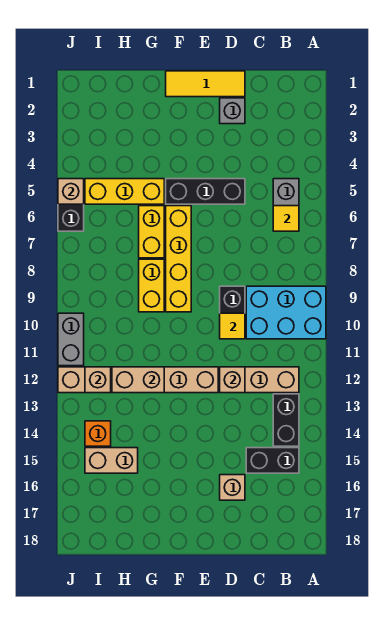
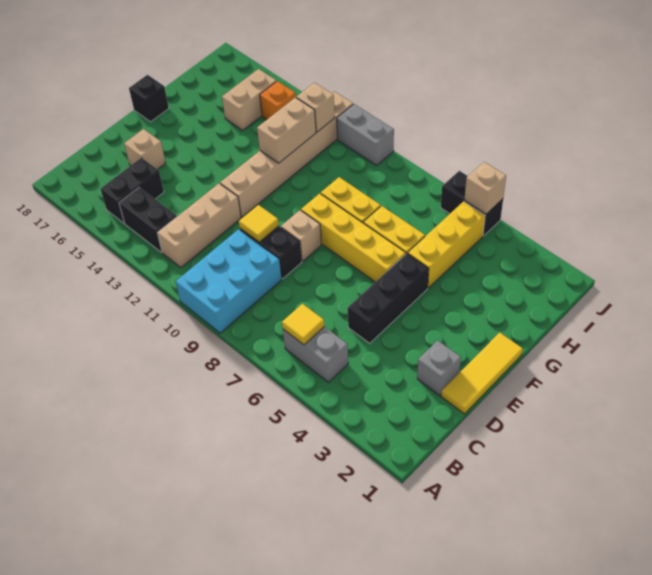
tan brick D12 level 2 -> tan brick E9 level 1
none -> black brick F18 level 1

